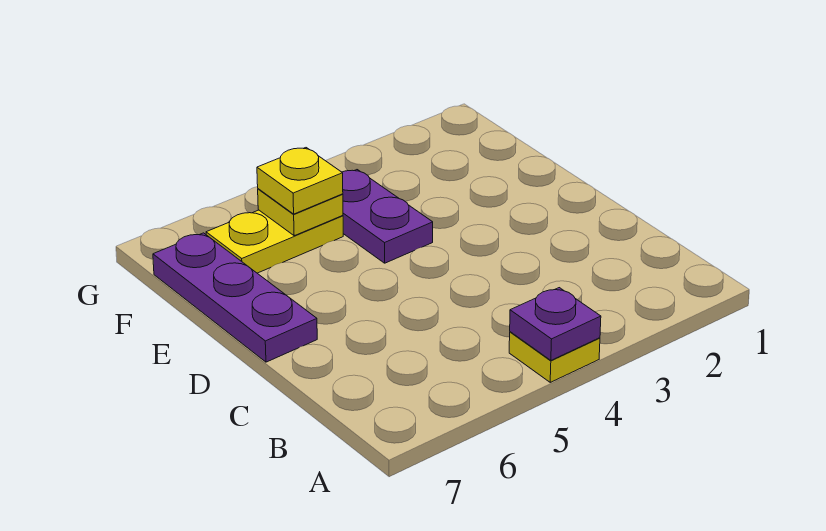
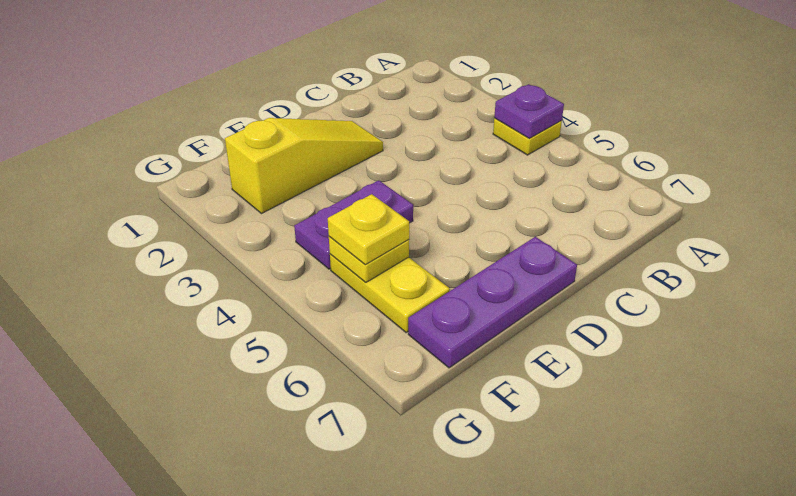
none -> yellow slope D2:F2 level 1 top F

